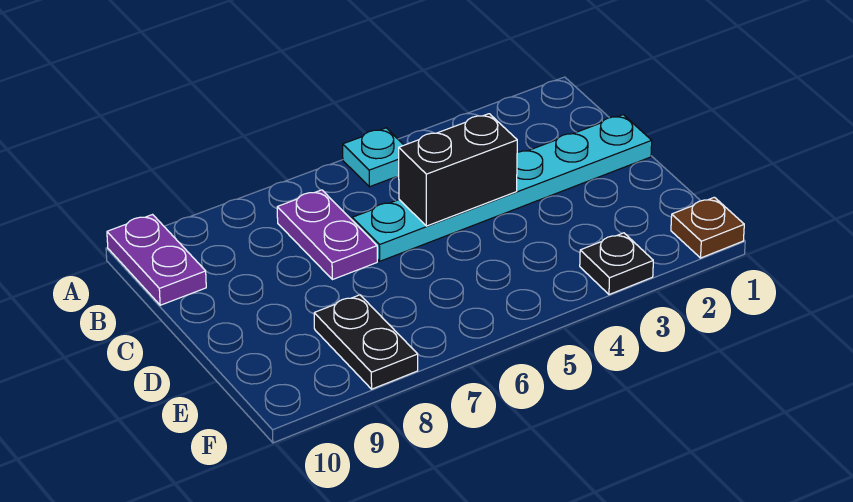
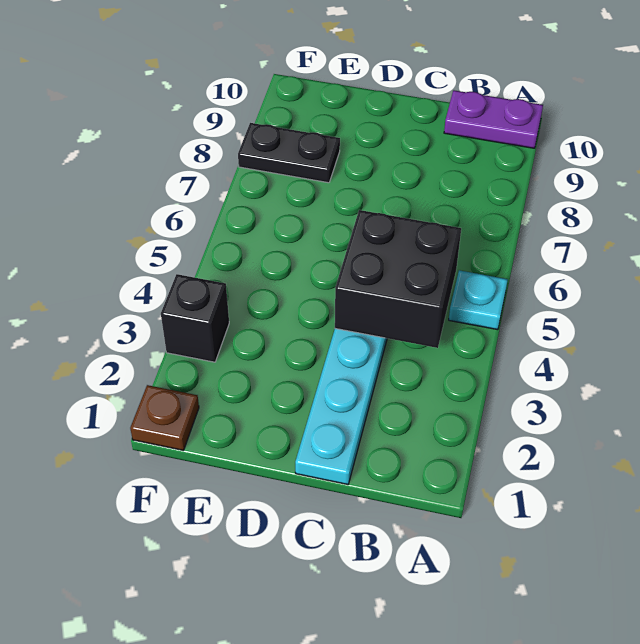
purple plate B7:C7 level 1 -> none
black brick C4:C5 level 2 -> black brick B4:C5 level 2
black plate F3 level 1 -> black brick F3 level 1

